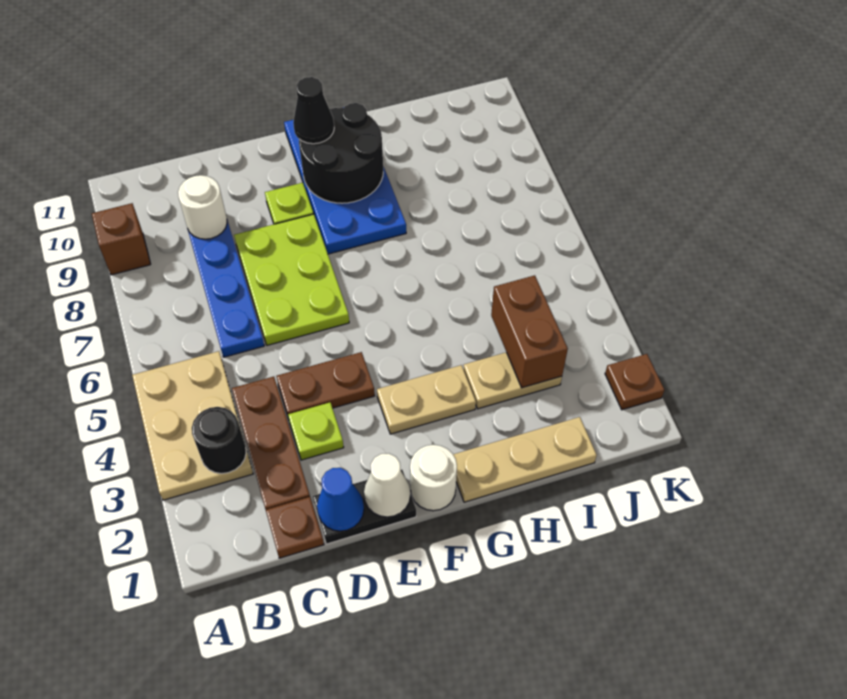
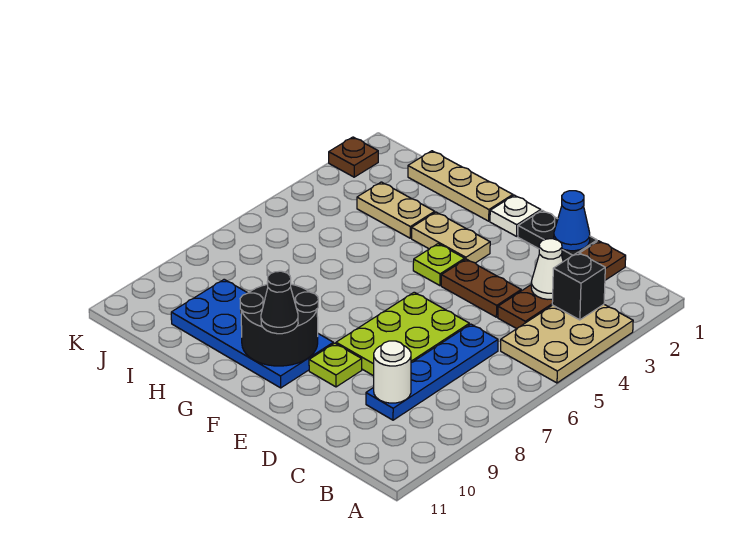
brown brick A9 level 1 -> none
black round brick B3 level 2 -> black brick B3 level 2
lime plate D3 level 1 -> lime plate F4 level 1
white cone E1 level 2 -> white cone C3 level 2
white round brick F1 level 1 -> white plate F1 level 1
blue plate F8:G11 level 1 -> blue plate F9:I10 level 1
brown brick I3:I4 level 2 -> none

